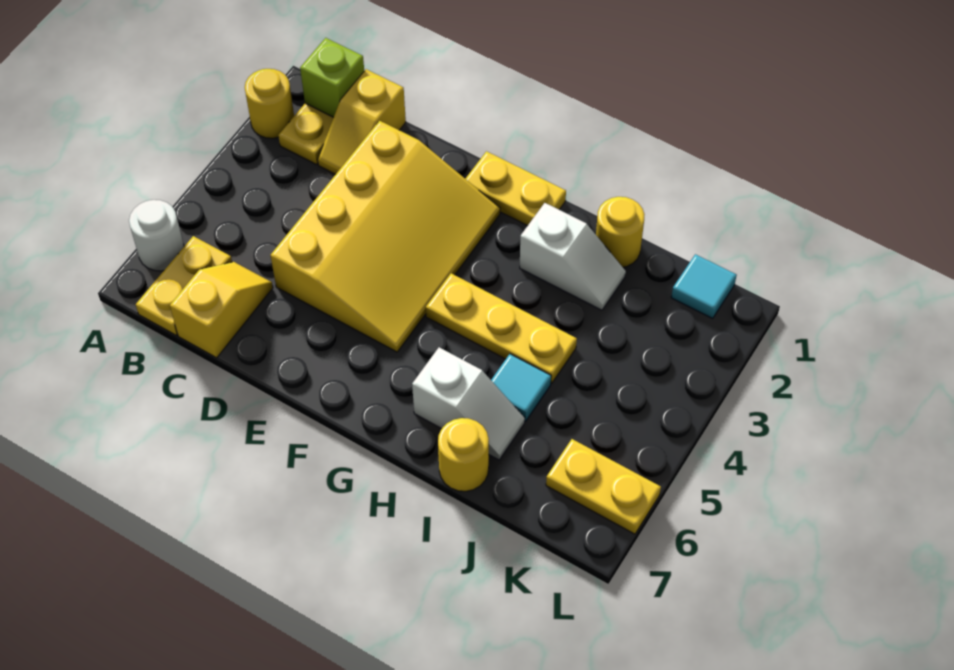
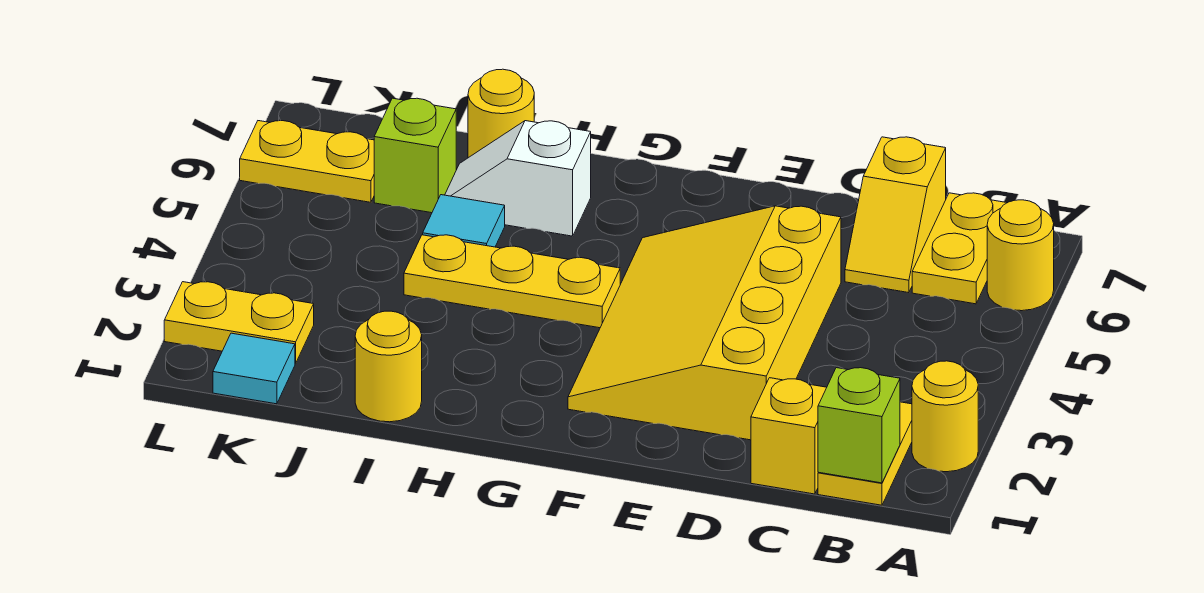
white round brick A6 level 1 -> yellow round brick A6 level 1
yellow plate F1:G1 level 1 -> yellow plate K2:L2 level 1
white slope H2:I2 level 1 top H -> none
none -> lime brick J6 level 1

